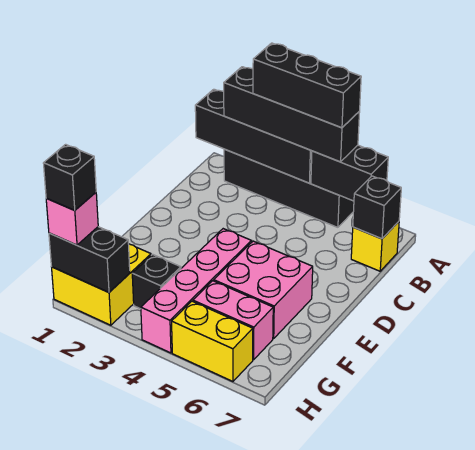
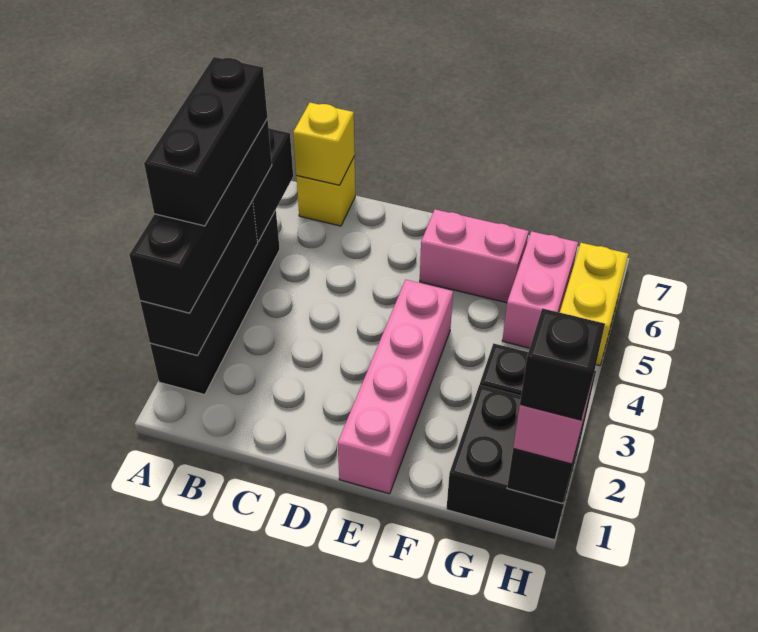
black brick A1:A4 level 2 -> black brick A2:A4 level 2
black brick B7 level 2 -> yellow brick B7 level 2
pink brick E4:H4 level 1 -> pink brick E1:E4 level 1
pink brick E5:F6 level 1 -> pink brick E6:F6 level 1
yellow brick G1:H2 level 1 -> black brick G1:H2 level 1

